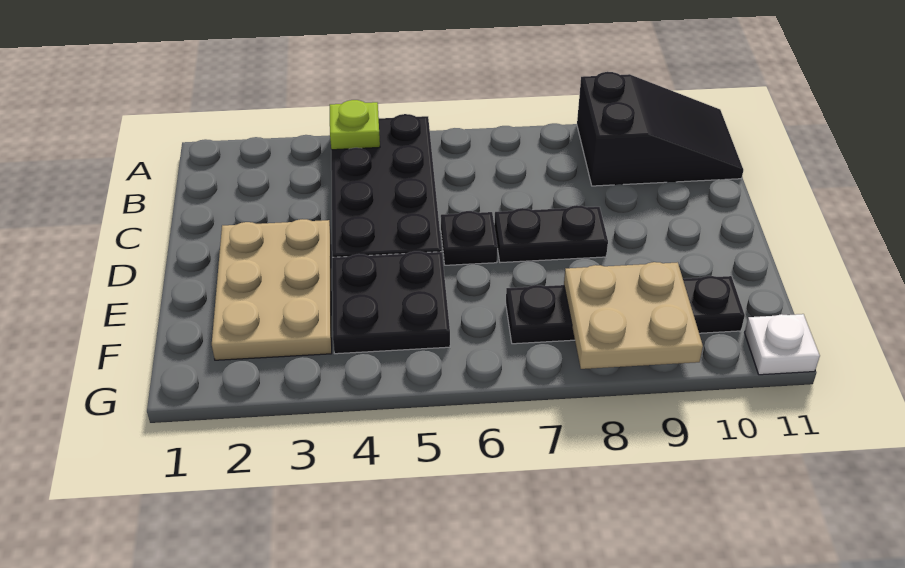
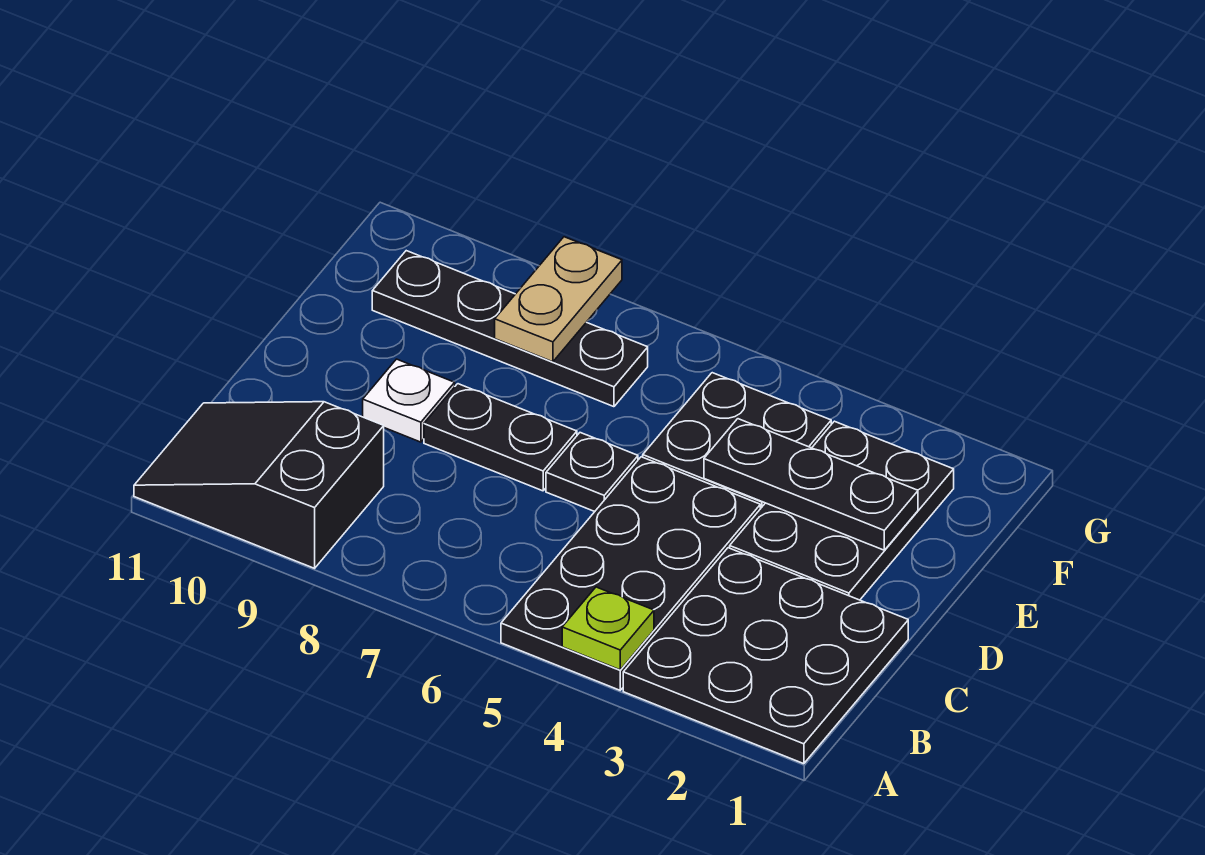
none -> black plate A1:C3 level 1
tan plate D2:F3 level 1 -> black plate D2:F3 level 1
none -> black plate E2:E4 level 2
tan plate F8:G9 level 2 -> tan plate F8:G8 level 2
white plate G11 level 1 -> white plate D9 level 1

